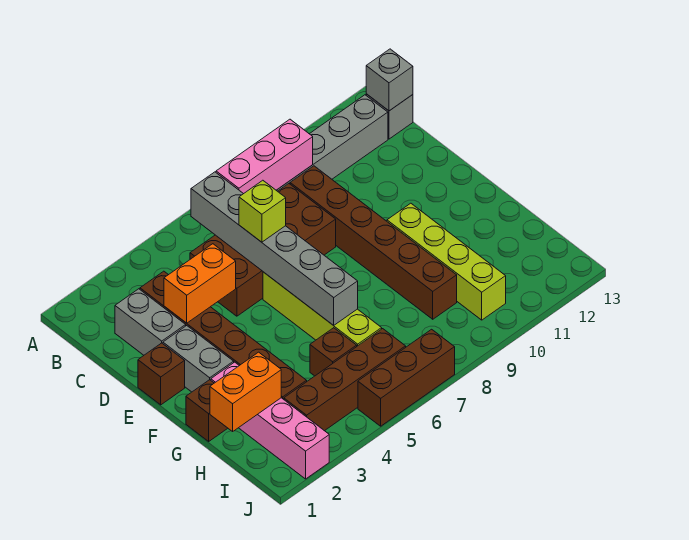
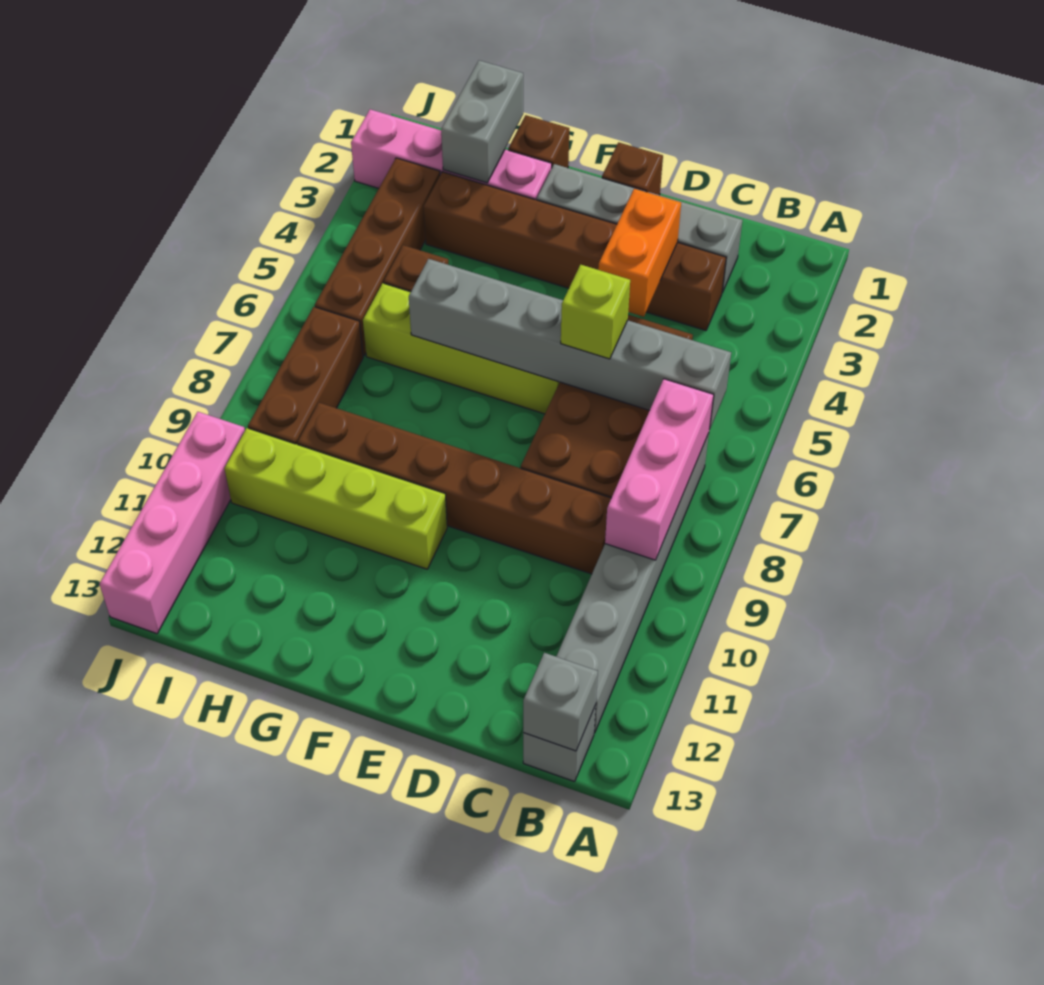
orange brick H1:H2 level 2 -> grey brick H1:H2 level 2
brown brick J5:J7 level 1 -> brown brick I7:I9 level 1
none -> pink brick J10:J13 level 1

